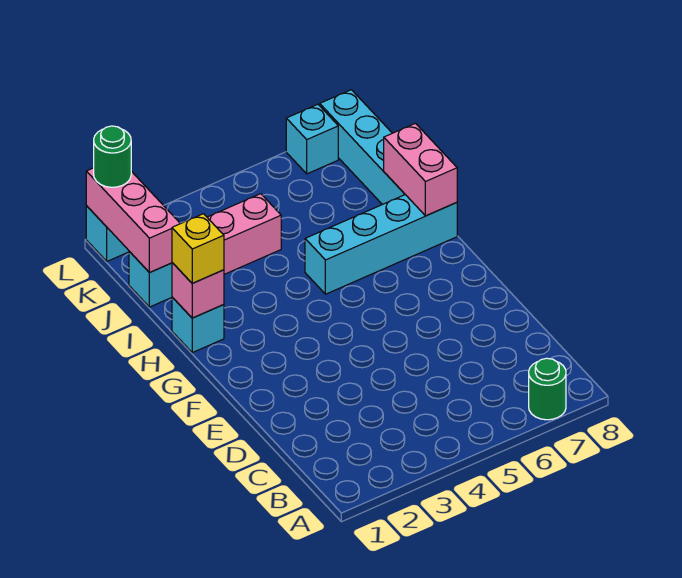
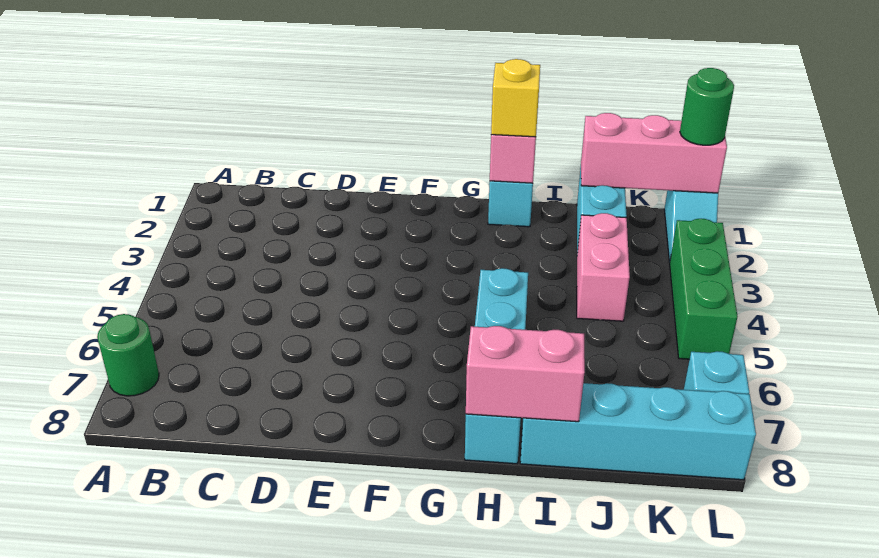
none -> green brick L3:L5 level 1

